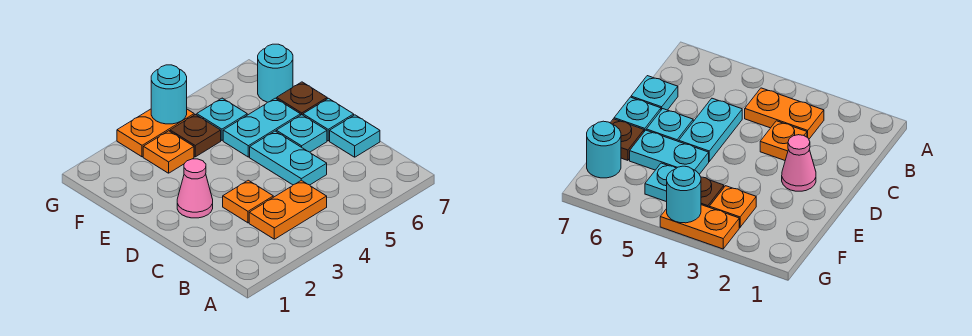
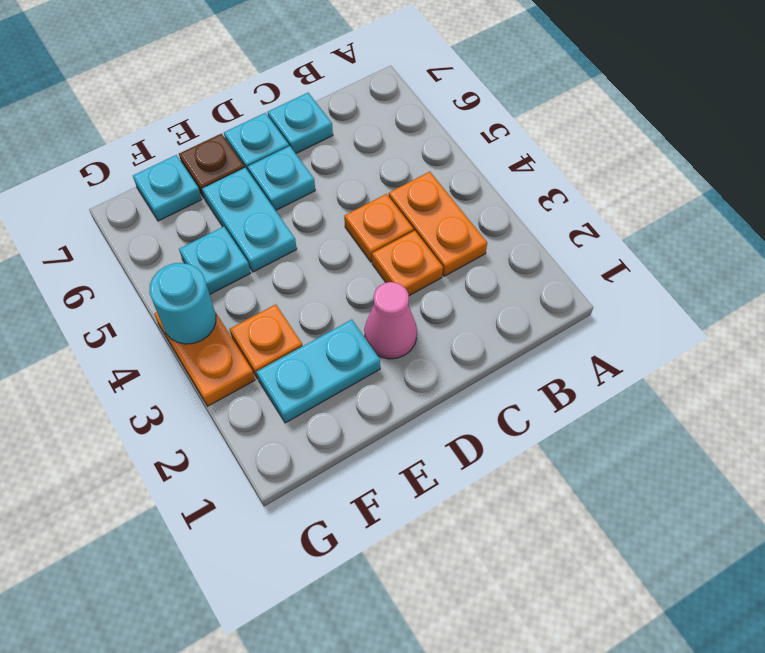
none -> orange plate C4 level 1
cyan plate C5:D5 level 1 -> cyan plate E2:F2 level 1
brown plate F4 level 1 -> none
cyan round brick F7 level 1 -> cyan plate F7 level 1

